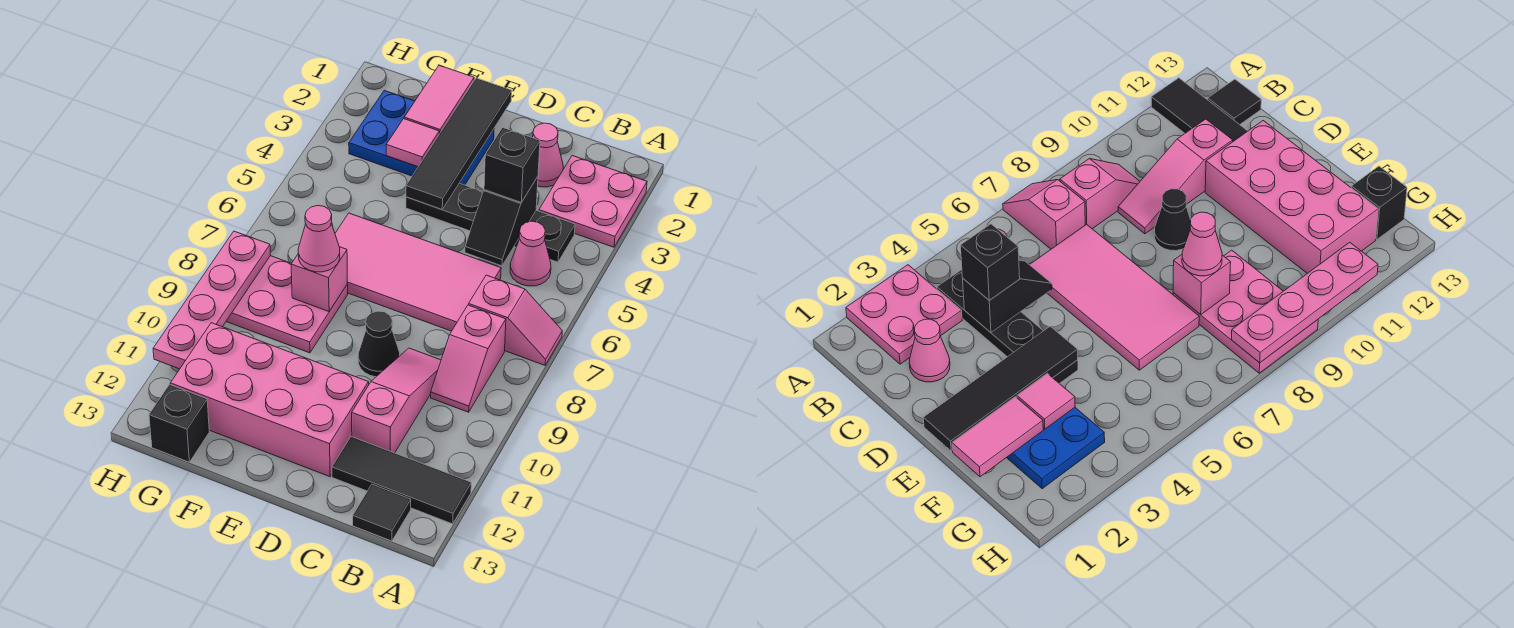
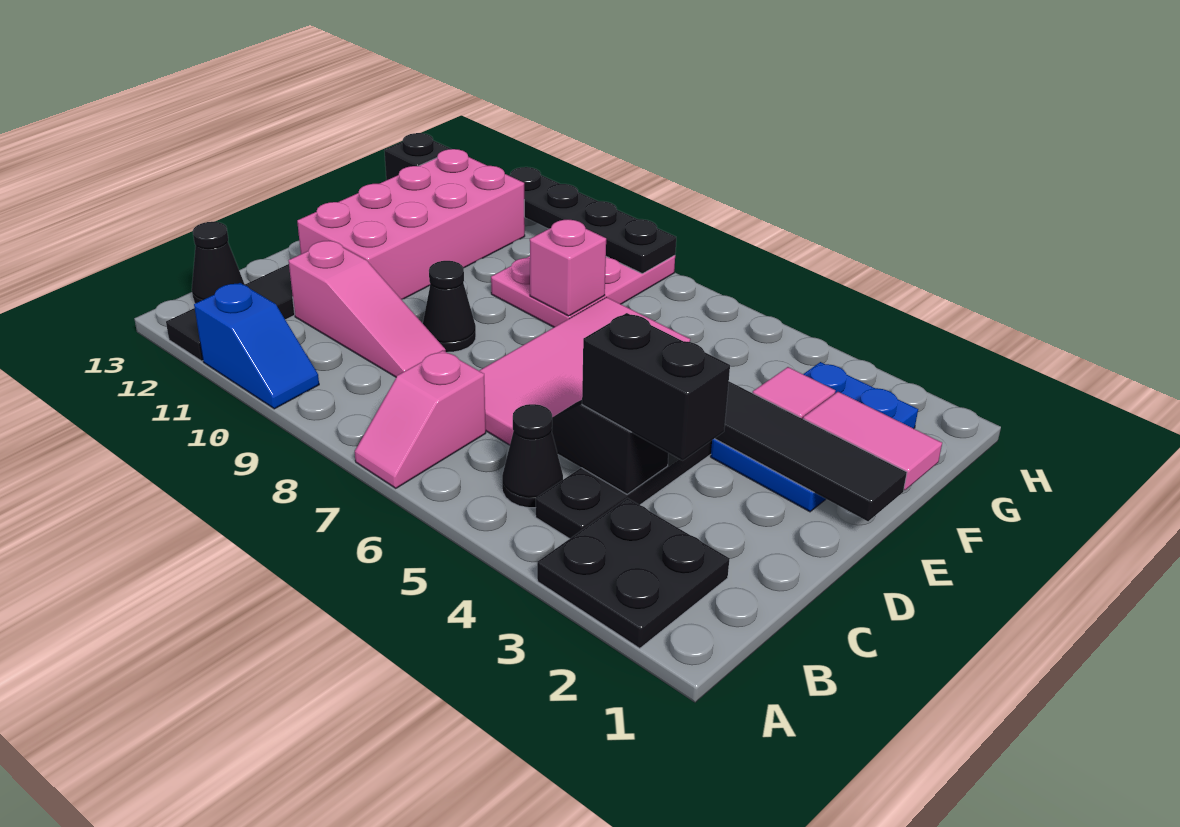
pink plate A2:B3 level 1 -> black plate A2:B3 level 1
none -> blue slope A10:A11 level 1 top 11
pink cone B5 level 1 -> black cone B5 level 1
pink slope B8:B9 level 1 top 8 -> none
black tile B13 level 1 -> black cone B13 level 1
pink cone C2 level 1 -> none
black brick C4 level 3 -> black brick C3:C4 level 3
pink cone F8 level 3 -> none
pink plate H8:H11 level 2 -> black plate H8:H11 level 2

